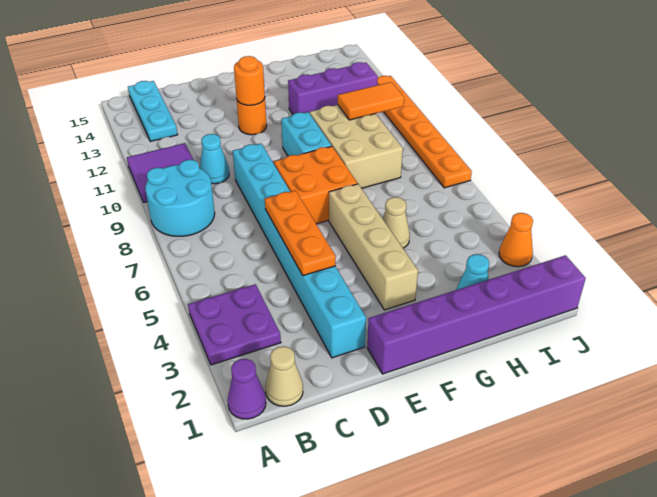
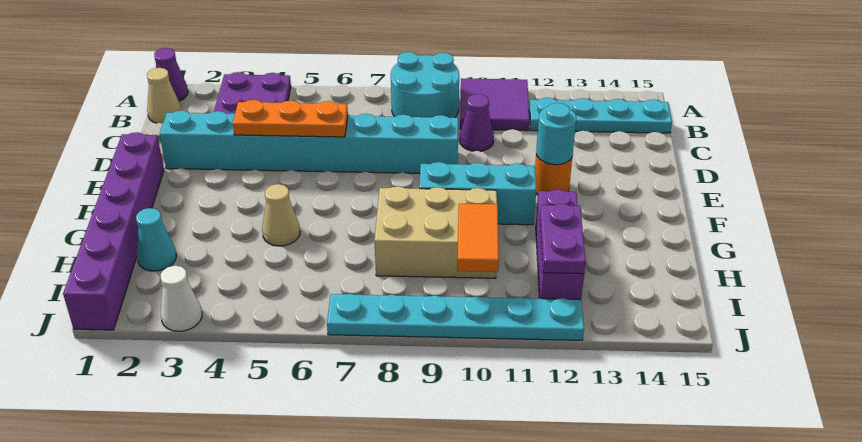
cyan plate B13:B15 level 1 -> cyan plate B12:B15 level 1
cyan cone C10 level 1 -> purple cone C10 level 1
orange brick E7:F8 level 1 -> none
orange round brick E12 level 2 -> cyan round brick E12 level 2
tan brick F3:F6 level 1 -> none
cyan brick F9:F10 level 1 -> cyan brick F9:F11 level 1
none -> purple plate H12:I12 level 2
orange cone J3 level 1 -> white cone J3 level 1
orange plate J7:J12 level 1 -> cyan plate J7:J12 level 1

